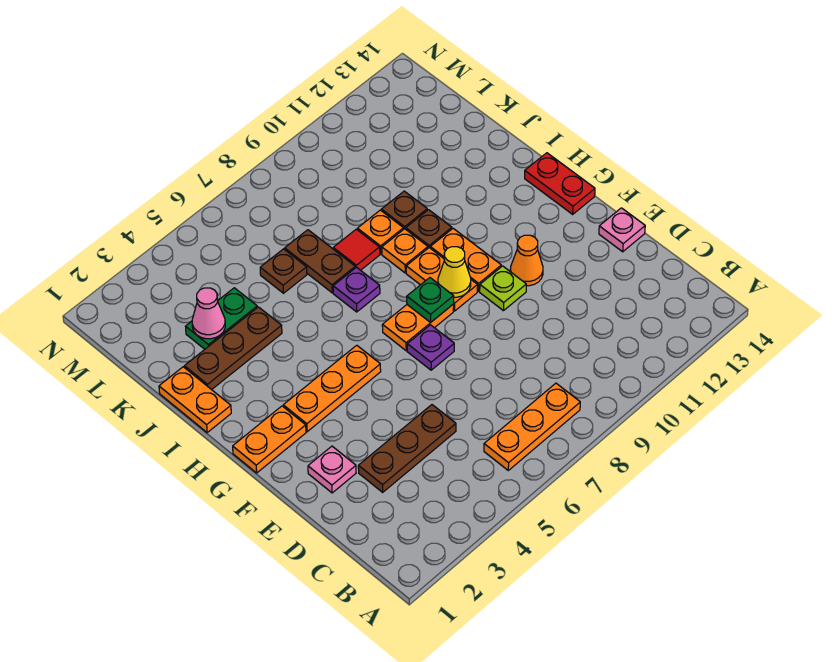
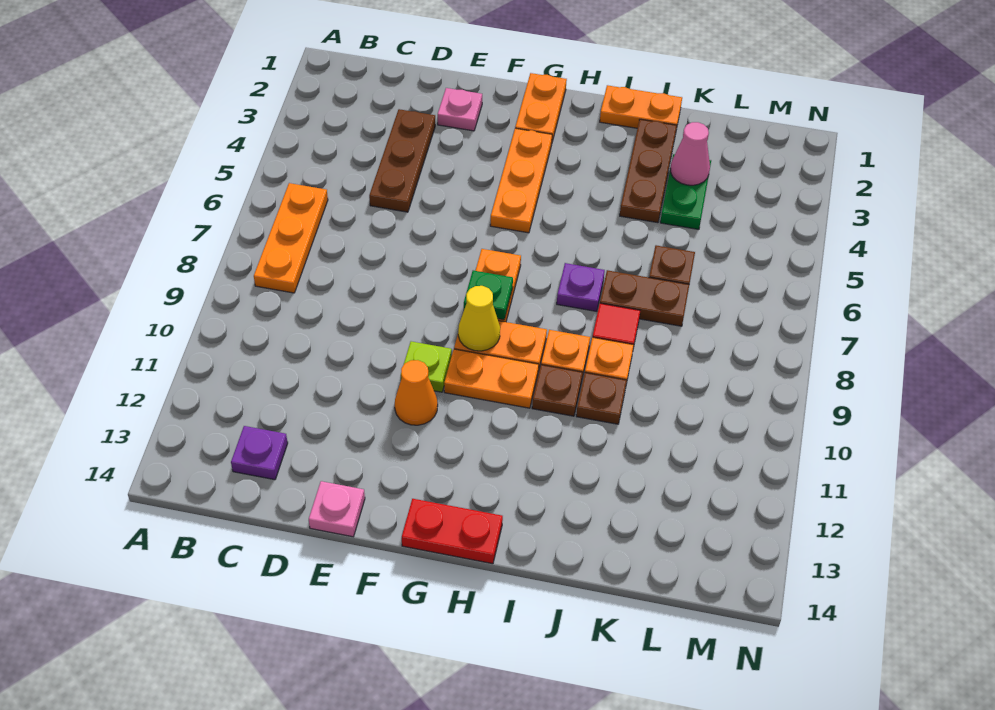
purple plate F7 level 1 -> purple plate C13 level 1

